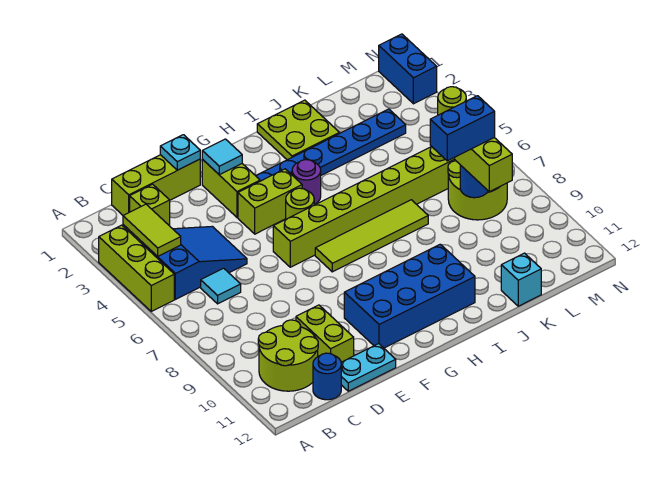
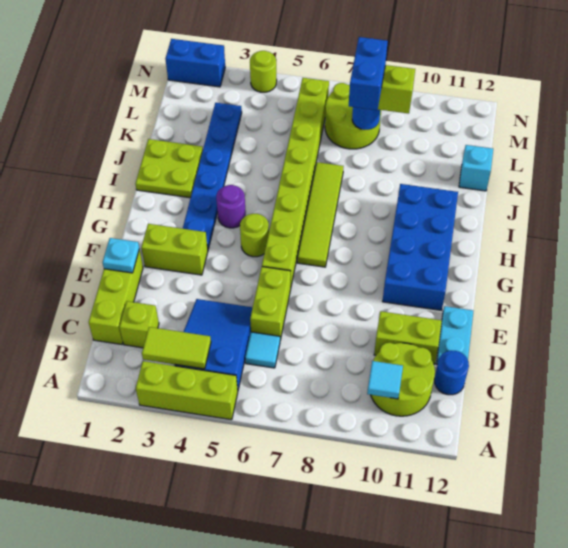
cyan tile F2 level 2 -> cyan tile B10 level 2
lime brick F4:G4 level 1 -> lime brick D6:E6 level 1

